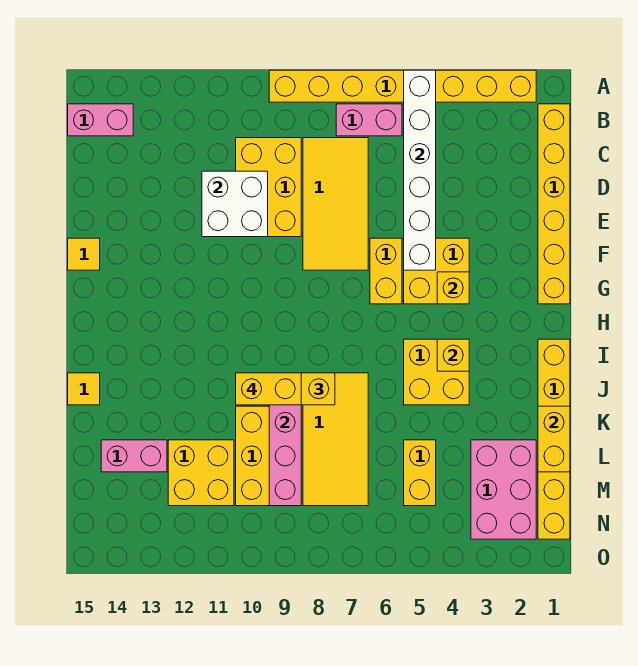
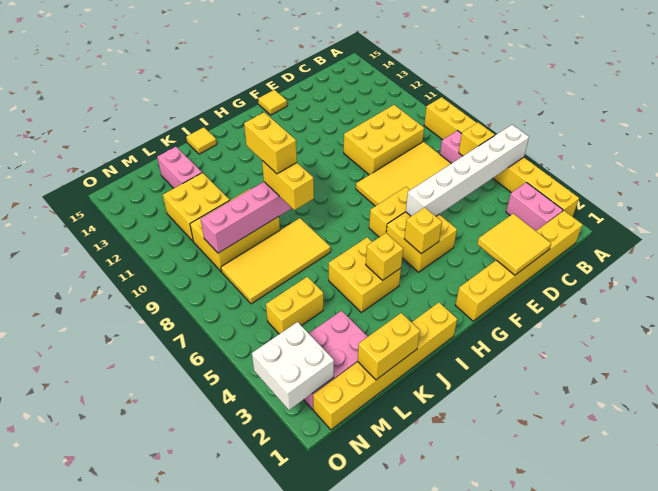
none -> yellow brick B6 level 2
pink brick B14:B15 level 1 -> pink brick B2:B3 level 1
none -> yellow tile D1:E2 level 2
white brick D10:E11 level 2 -> white brick N2:O3 level 2

